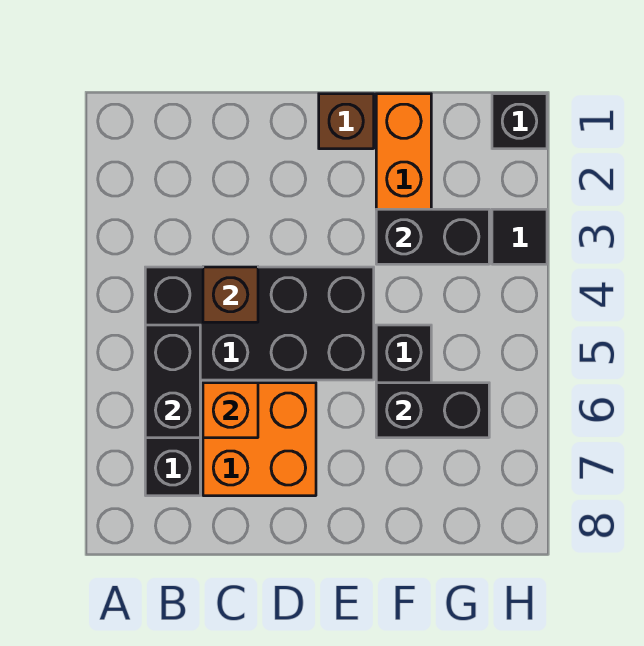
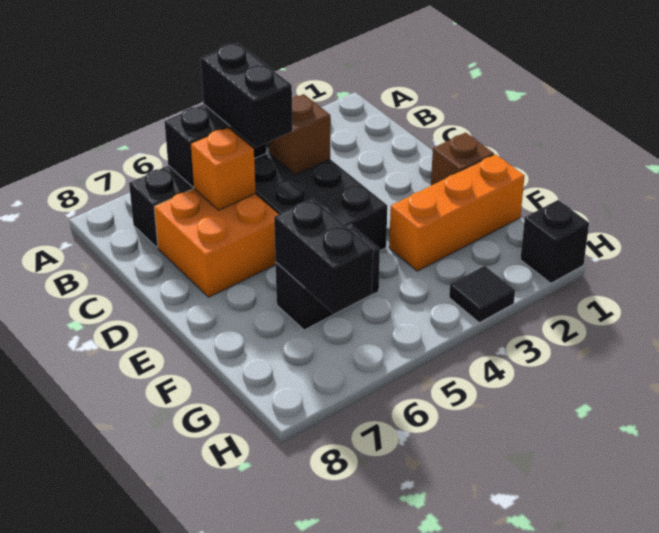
black brick F3:G3 level 2 -> black brick B5:C5 level 3

